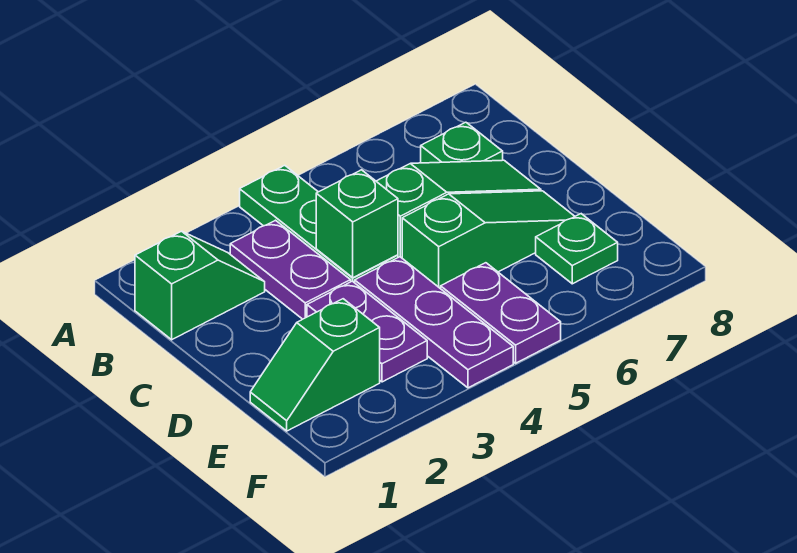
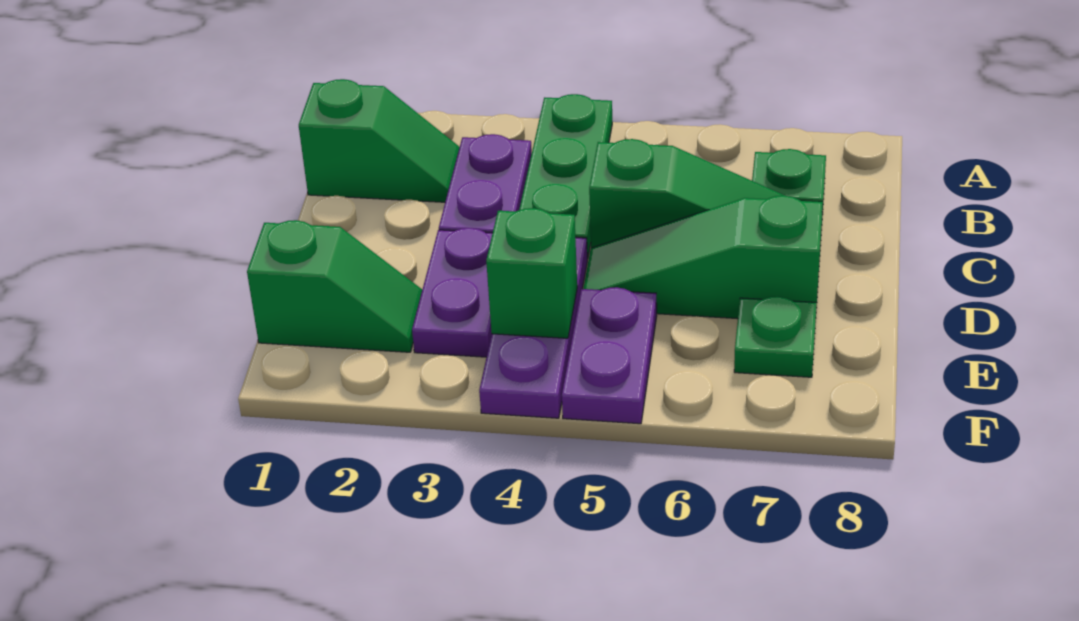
green brick C4 level 2 -> green brick E4 level 2
green slope D5:D7 level 1 top 5 -> green slope D5:D7 level 1 top 7
green slope E1:E2 level 1 top 2 -> green slope E1:E2 level 1 top 1

